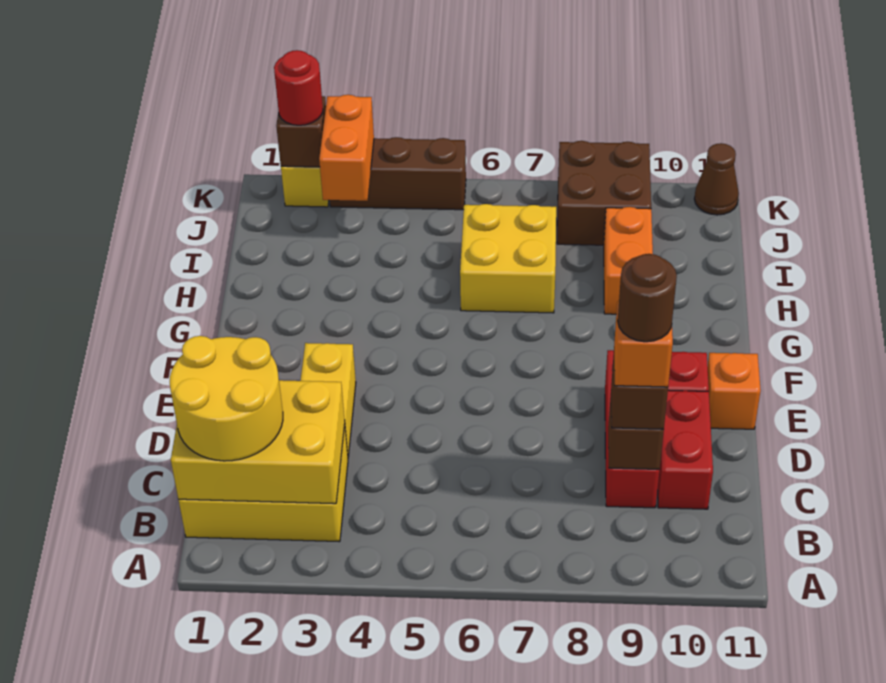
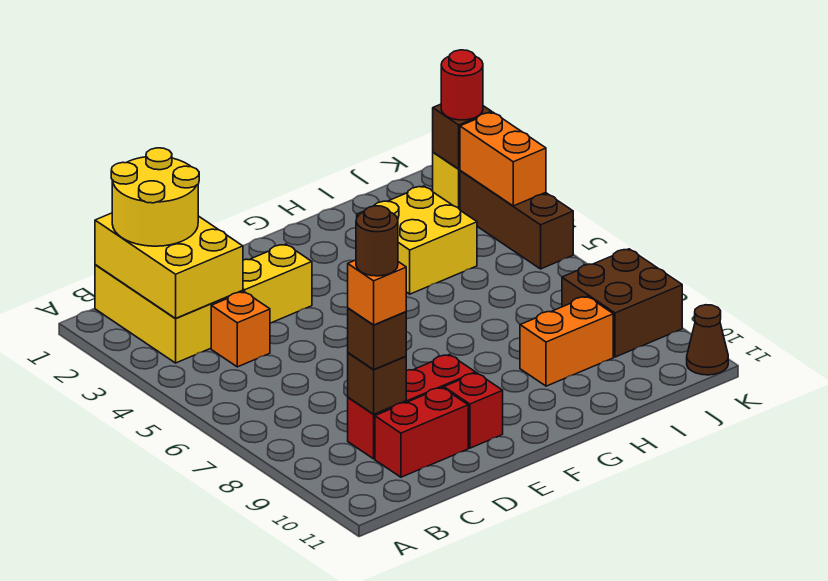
orange brick E11 level 1 -> orange brick C4 level 1
yellow brick H6:I7 level 1 -> yellow brick H3:I4 level 1
orange brick J3:K3 level 2 -> orange brick K3:K4 level 2

